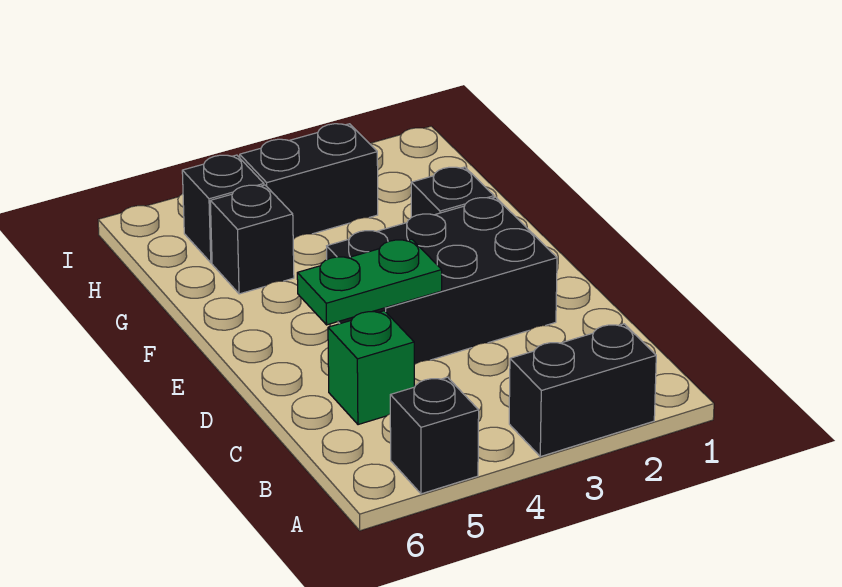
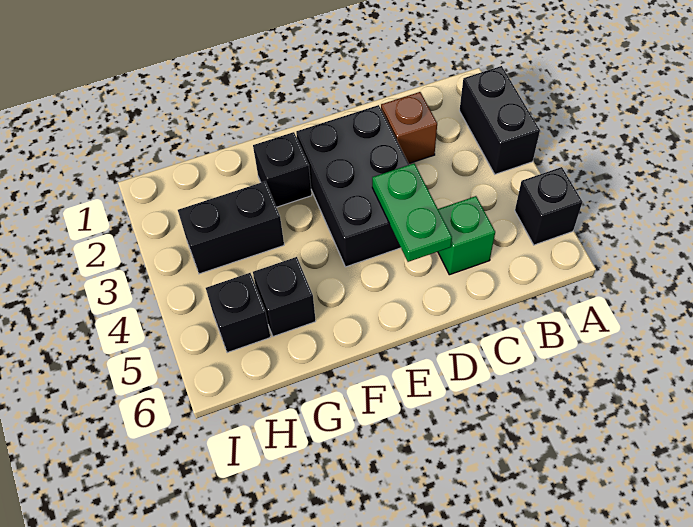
none -> brown brick C2 level 1
black brick H3:H4 level 1 -> black brick G3:H3 level 1

